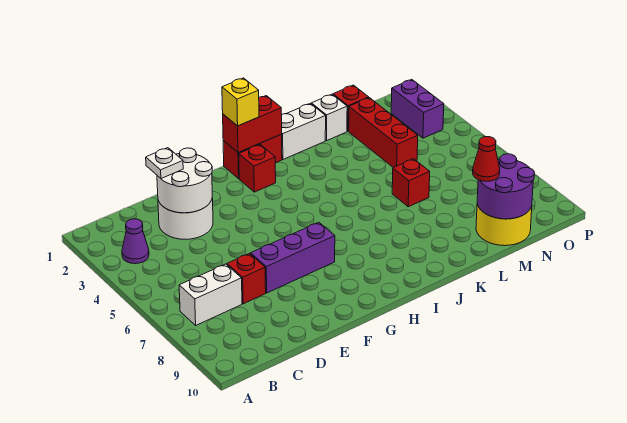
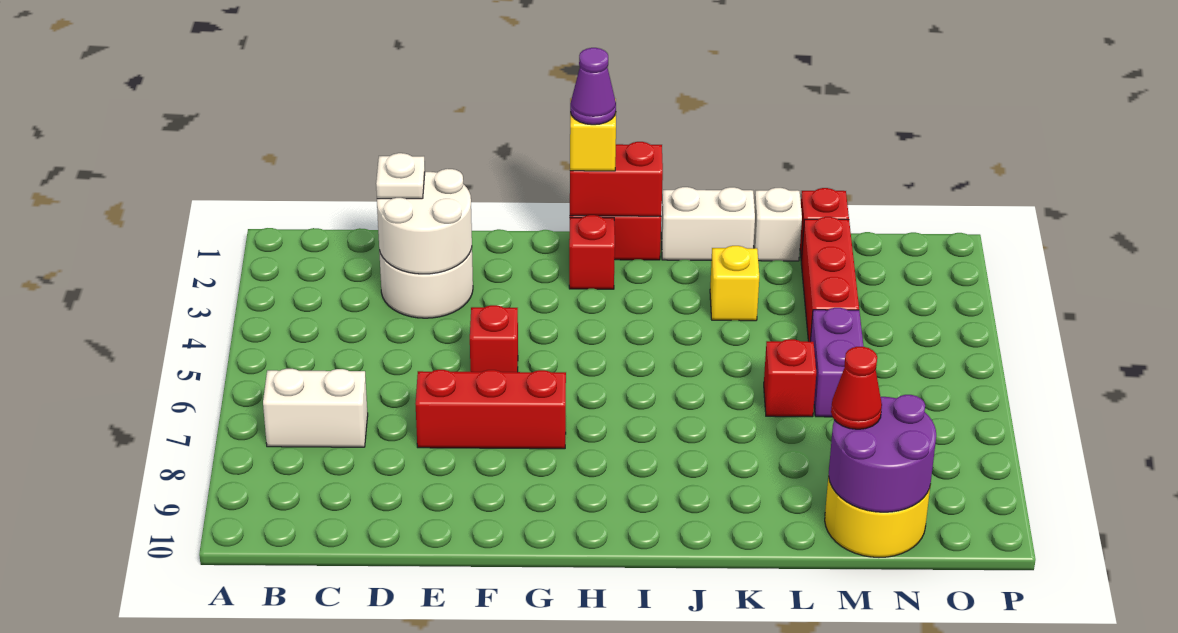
purple cone B3 level 1 -> purple cone H1 level 4
red brick D7 level 1 -> red brick F5 level 1
purple brick E7:G7 level 1 -> red brick E7:G7 level 1
none -> yellow brick K3 level 1
purple brick O2:O3 level 1 -> purple brick M5:M6 level 1

